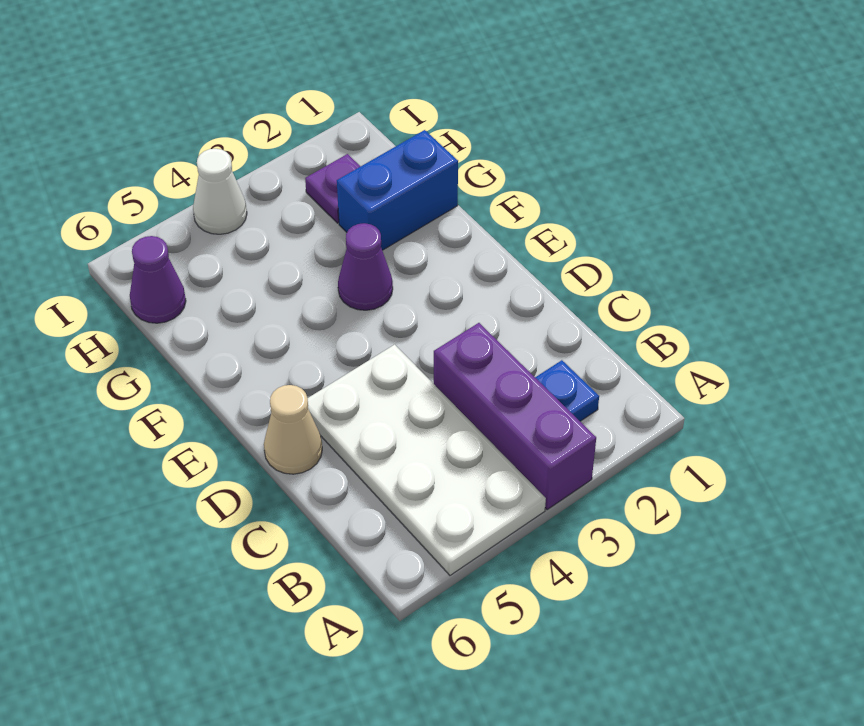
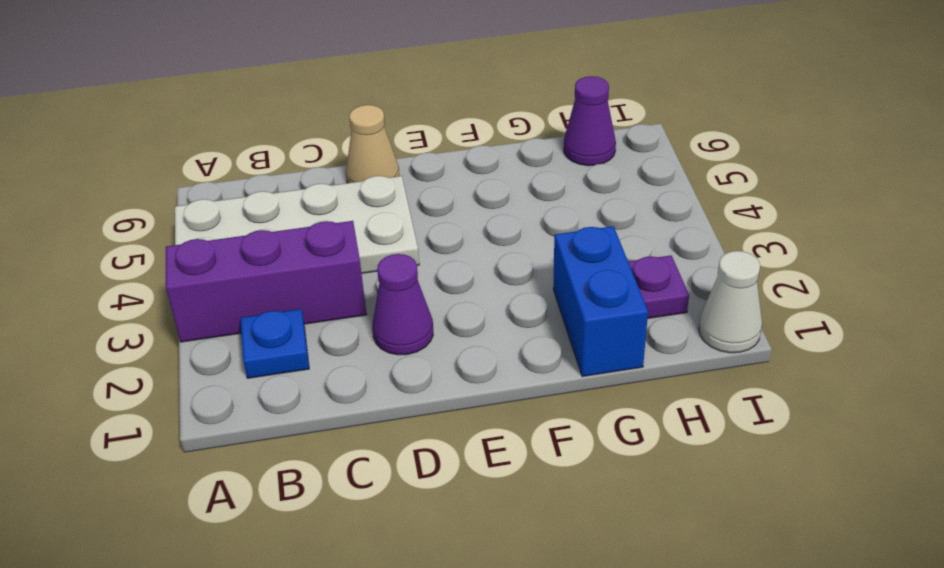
purple cone F3 level 1 -> purple cone D2 level 1
white cone I4 level 1 -> white cone I1 level 1

